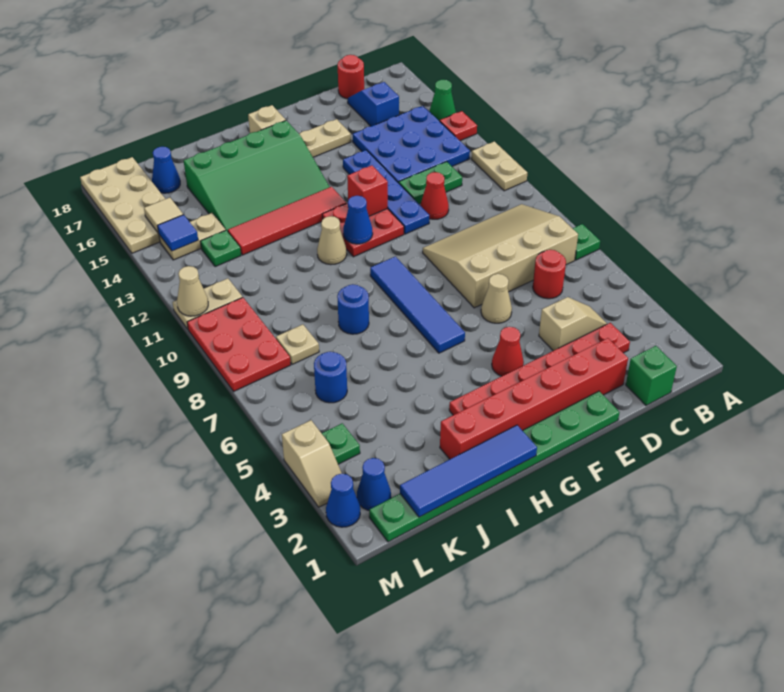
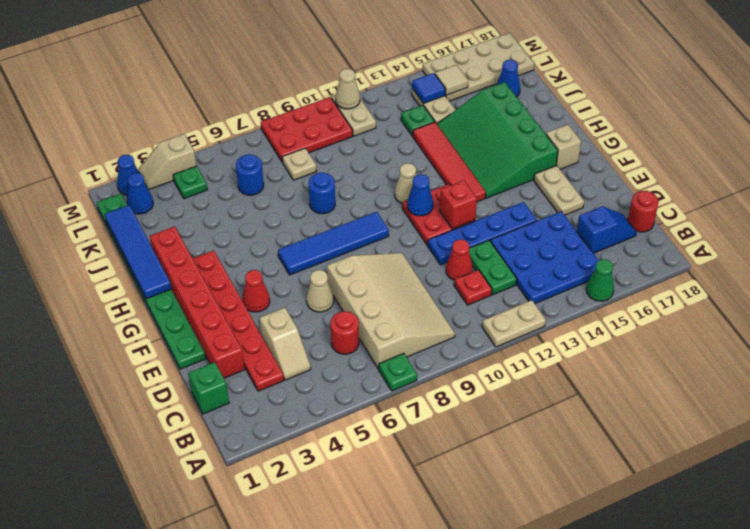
red plate A14 level 1 -> red plate C11 level 1

